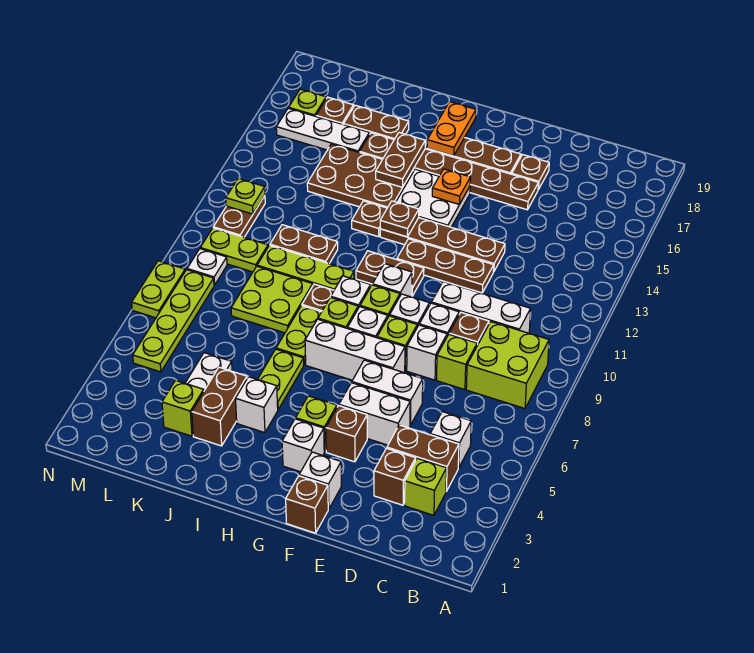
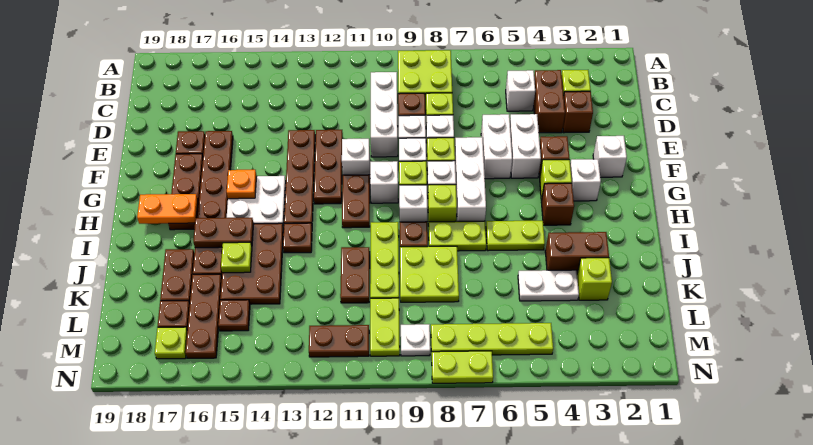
brown brick F1 level 1 -> brown brick H4 level 1
brown plate H13 level 2 -> brown plate L15 level 1
white brick I4 level 1 -> white brick F11 level 1
white plate K16:M16 level 1 -> brown plate K16:M16 level 1
lime plate M12 level 2 -> lime plate J15 level 2

